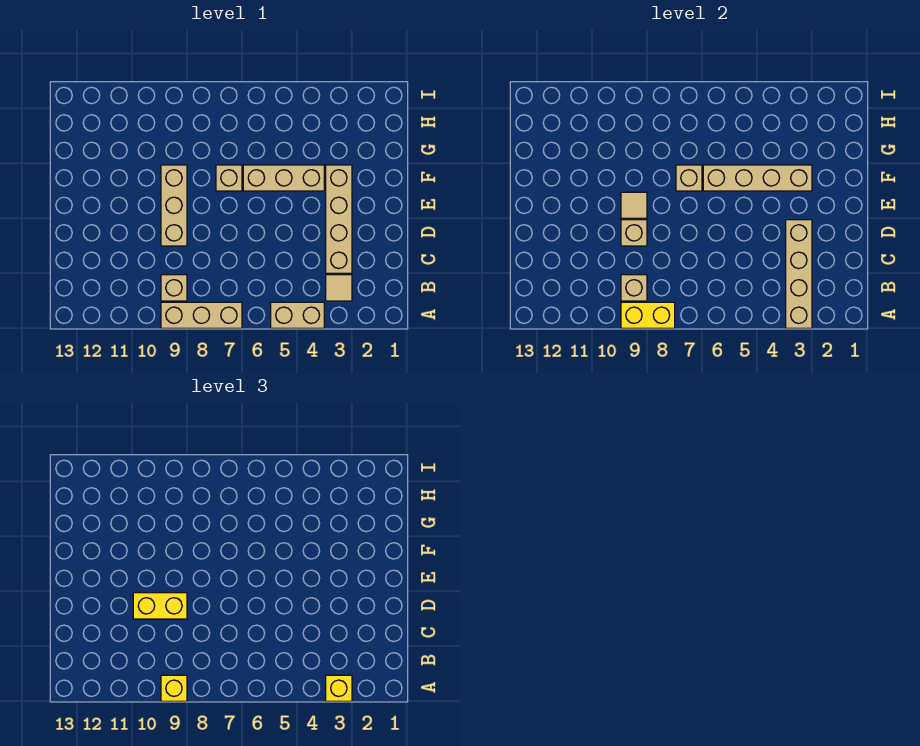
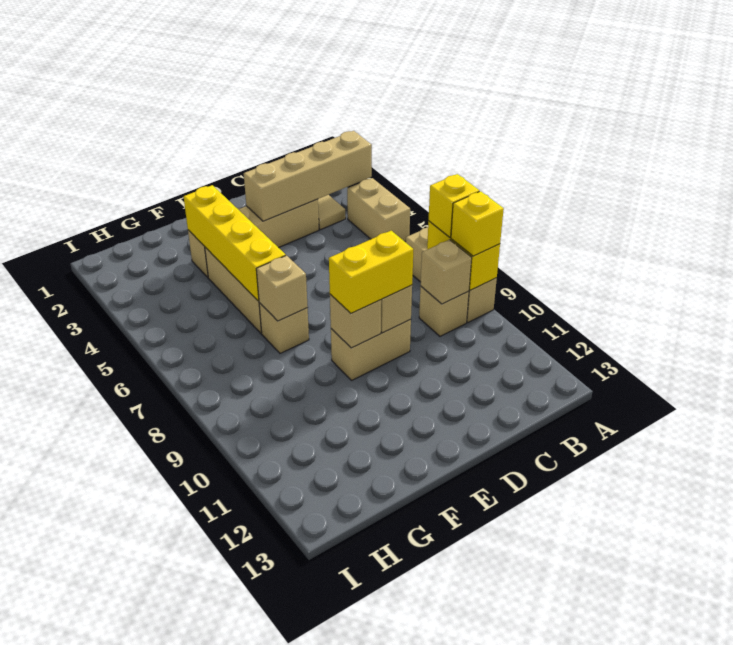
yellow brick A3 level 3 -> yellow brick A8 level 3
tan brick D9:F9 level 1 -> tan brick D9:E9 level 1
yellow brick D9:D10 level 3 -> yellow brick D9:E9 level 3
tan tile E9 level 2 -> tan brick E9 level 2
tan brick F3:F6 level 2 -> yellow brick F3:F6 level 2

